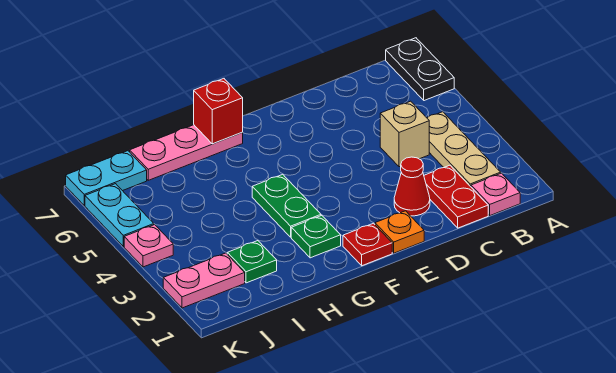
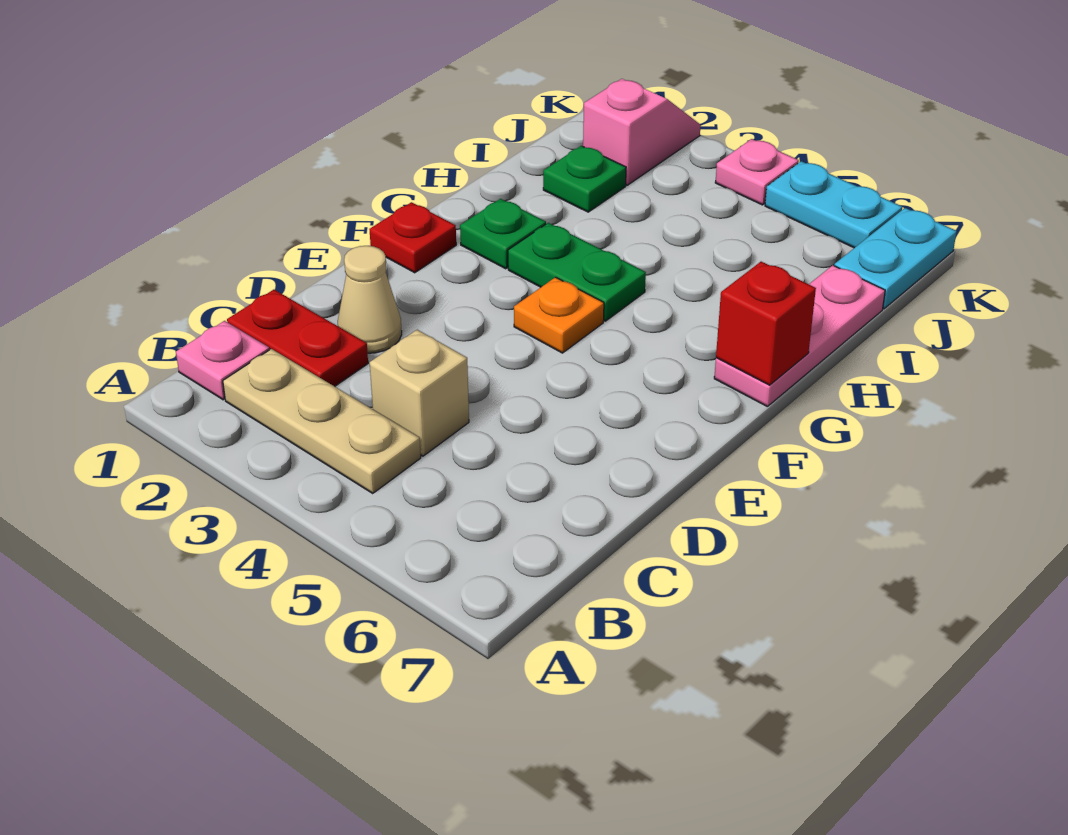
black plate A6:A7 level 1 -> none
red cone D2 level 1 -> tan cone D2 level 1
orange plate E1 level 1 -> orange plate F4 level 1
pink plate J2:K2 level 1 -> pink slope J2:K2 level 1 top J

